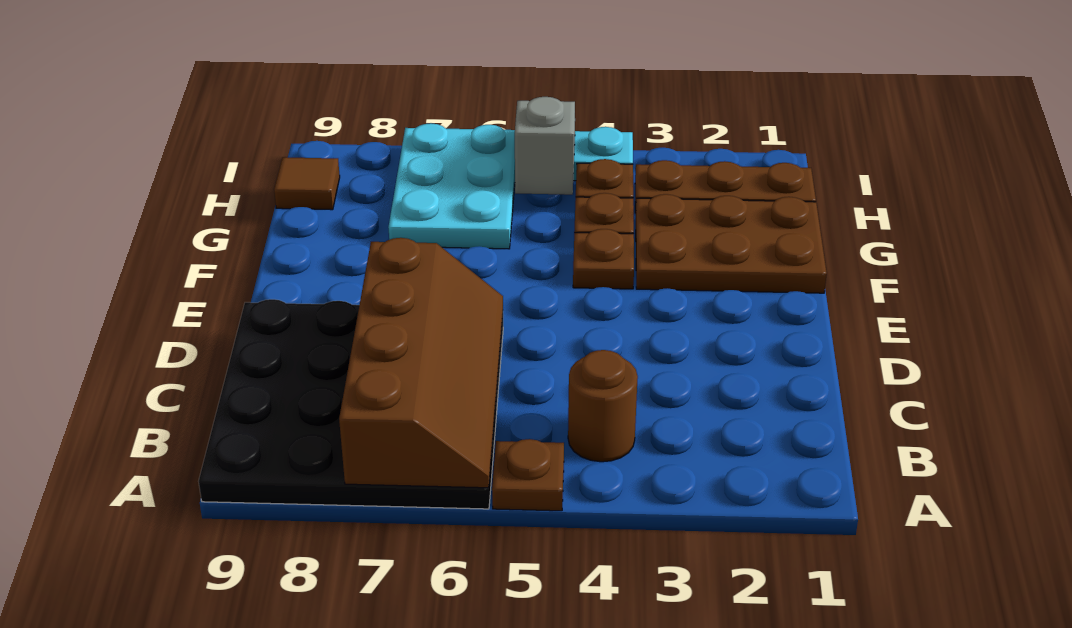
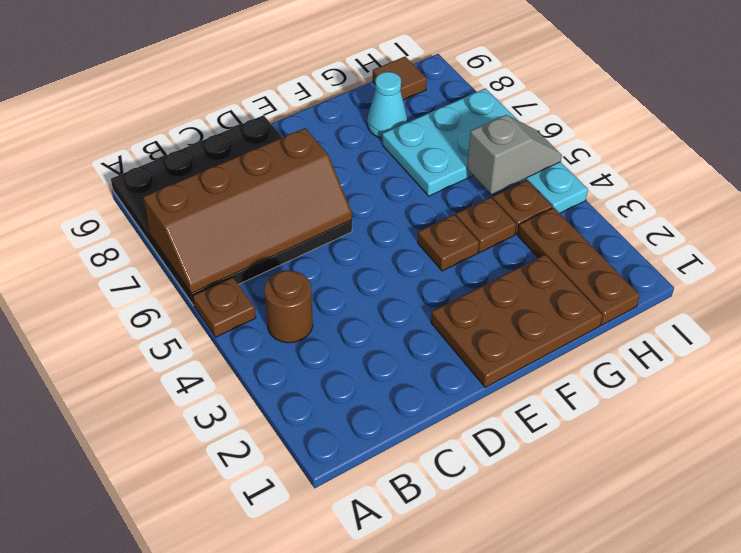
brown plate F1:G3 level 1 -> brown plate E1:G2 level 1
none -> cyan cone G8 level 1

